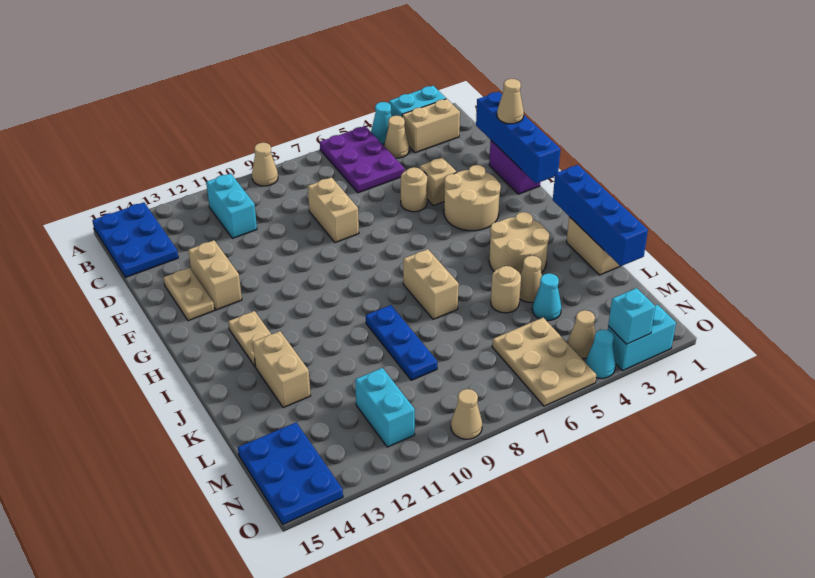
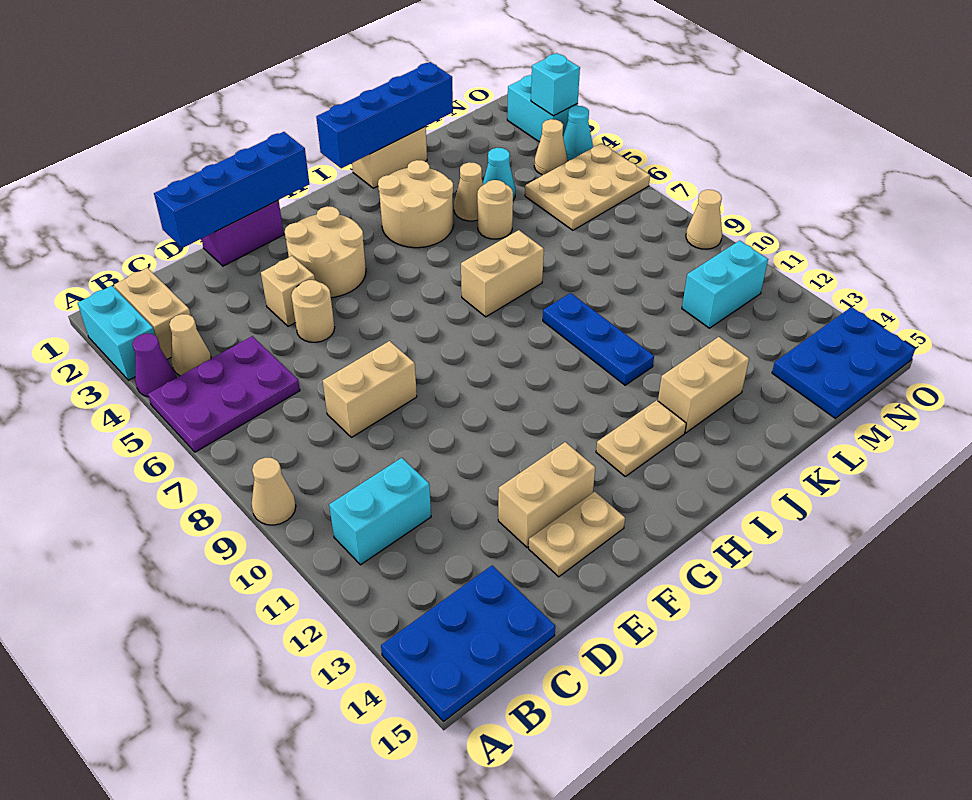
cyan cone A4 level 1 -> purple cone A4 level 1
tan cone E1 level 3 -> none
blue plate J9:L9 level 1 -> blue plate J9:J11 level 1

